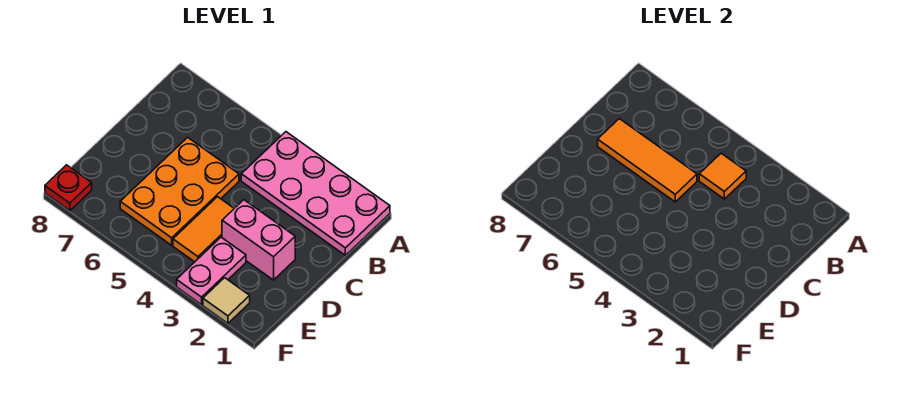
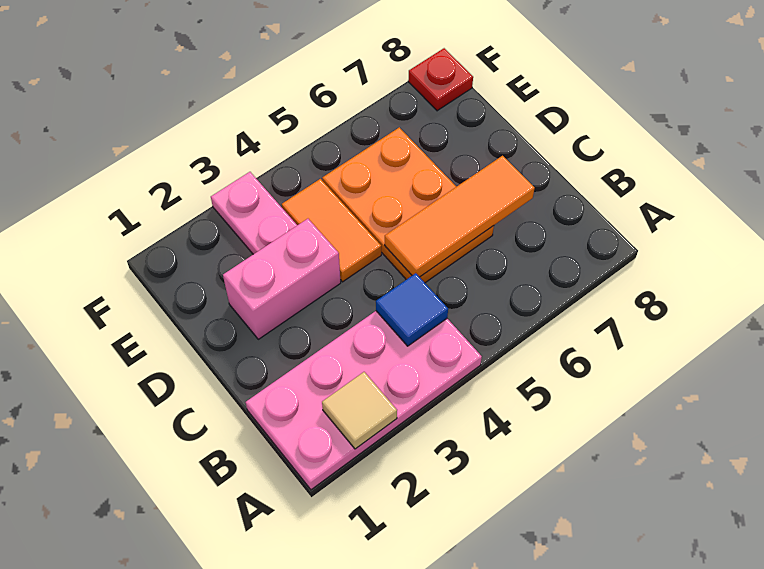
orange tile B4 level 2 -> blue tile B4 level 2
tan tile F2 level 1 -> tan tile A2 level 2

